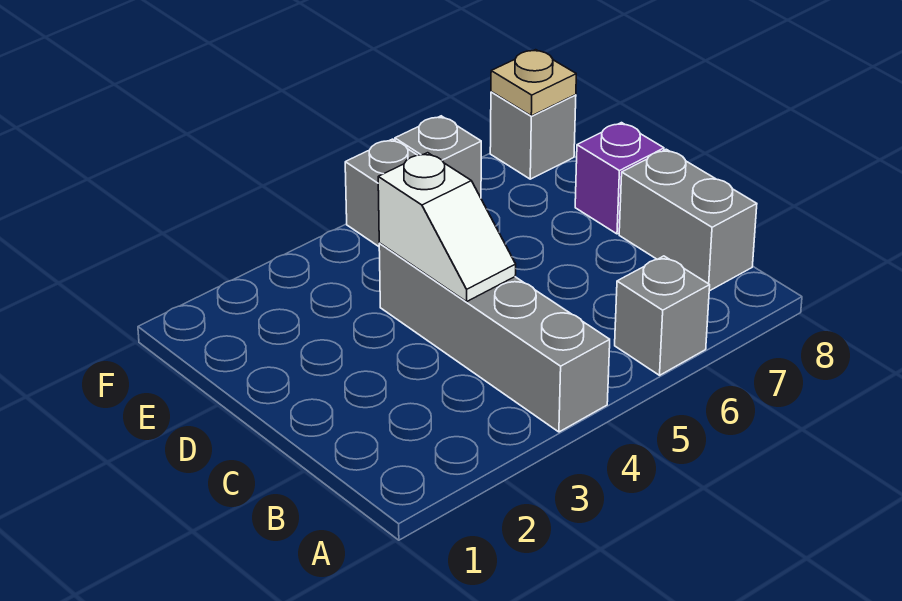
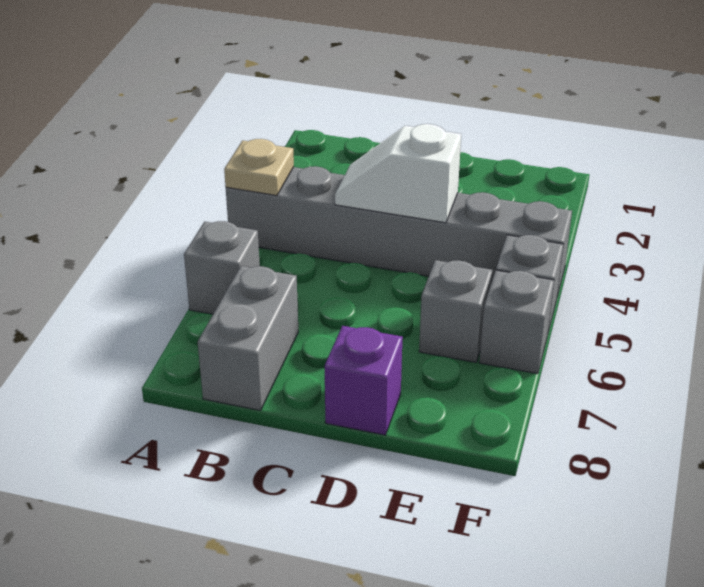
grey brick A4:D4 level 1 -> grey brick A4:F4 level 1
grey brick B8:C8 level 1 -> grey brick B7:B8 level 1
grey brick F8 level 1 -> grey brick E6 level 1
tan plate F8 level 2 -> tan plate A4 level 2

